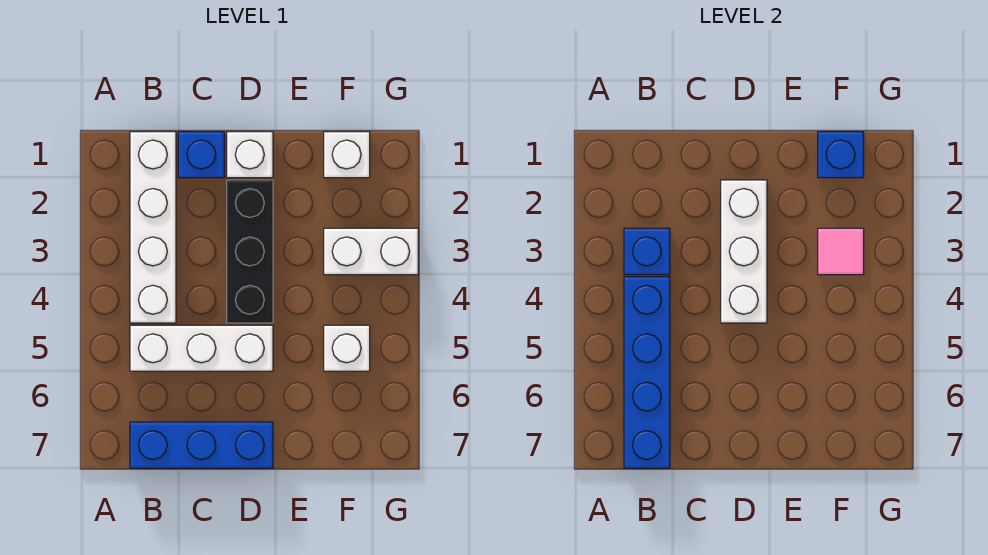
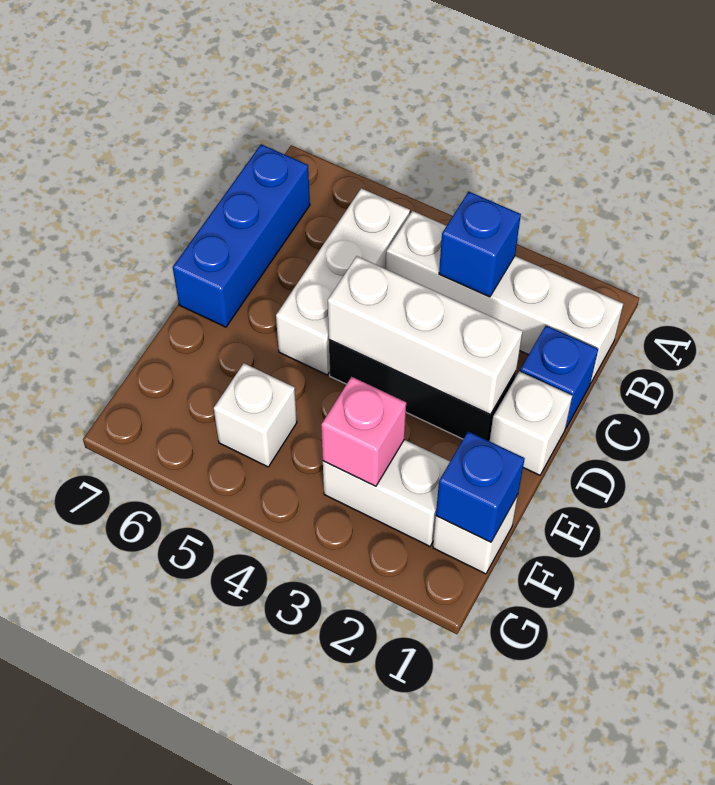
blue brick B4:B7 level 2 -> none
white brick F3:G3 level 1 -> white brick F2:F3 level 1
pink tile F3 level 2 -> pink brick F3 level 2

